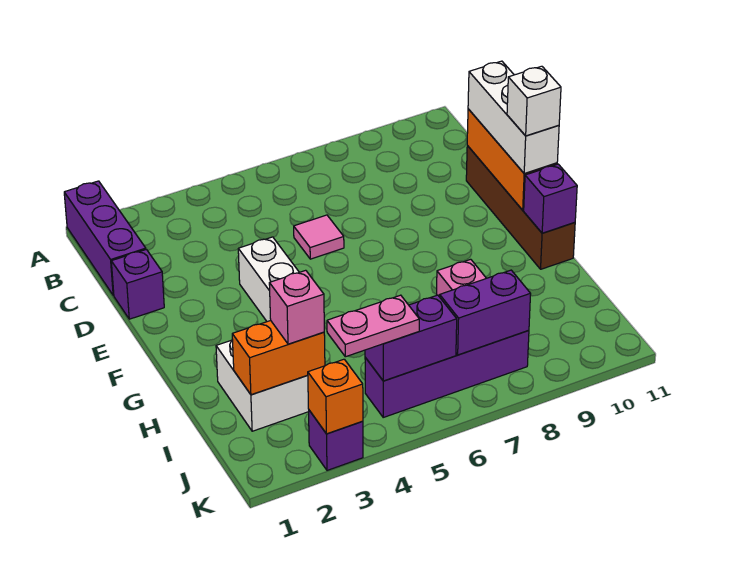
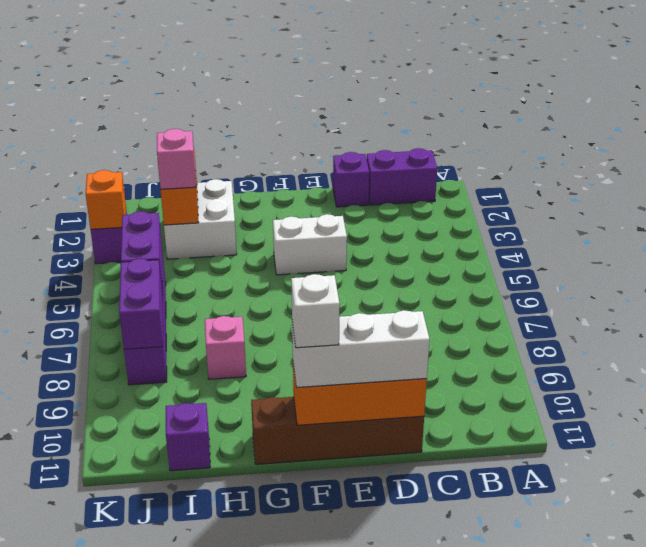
purple brick A1:C1 level 1 -> purple brick B1:C1 level 1
pink tile D6 level 1 -> none
purple brick G11 level 2 -> purple brick I11 level 1
pink plate J4:J5 level 3 -> none

